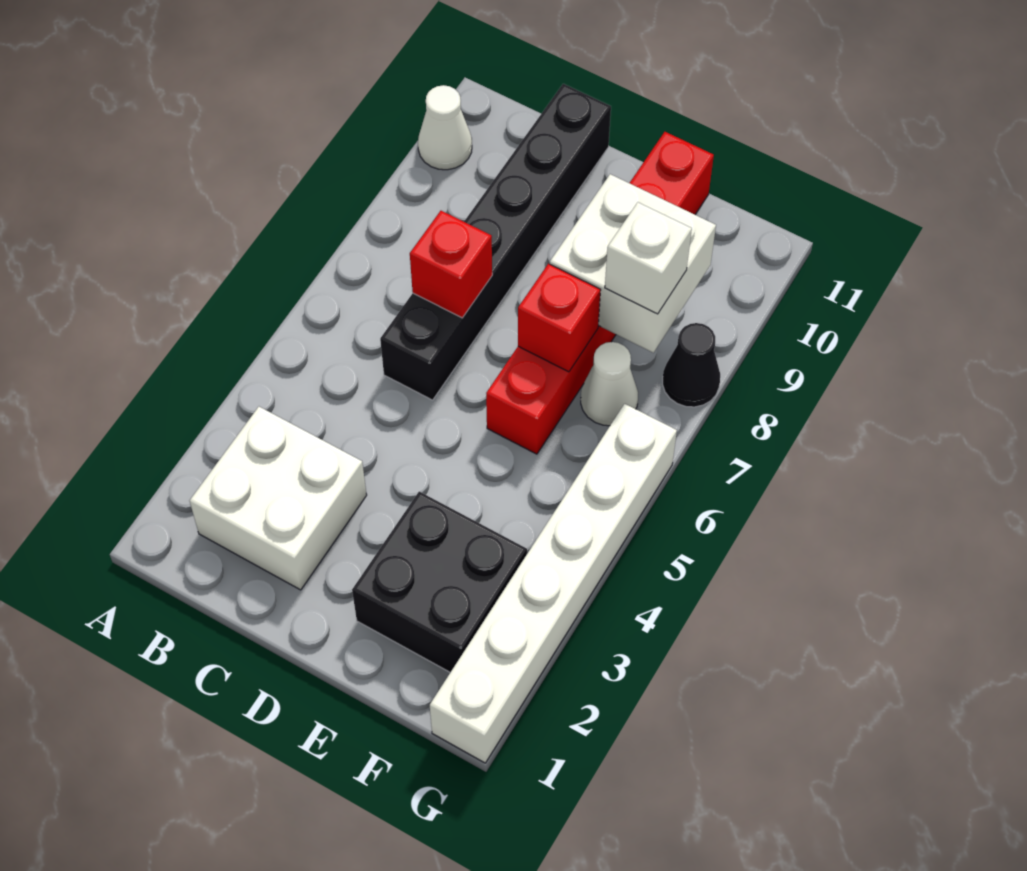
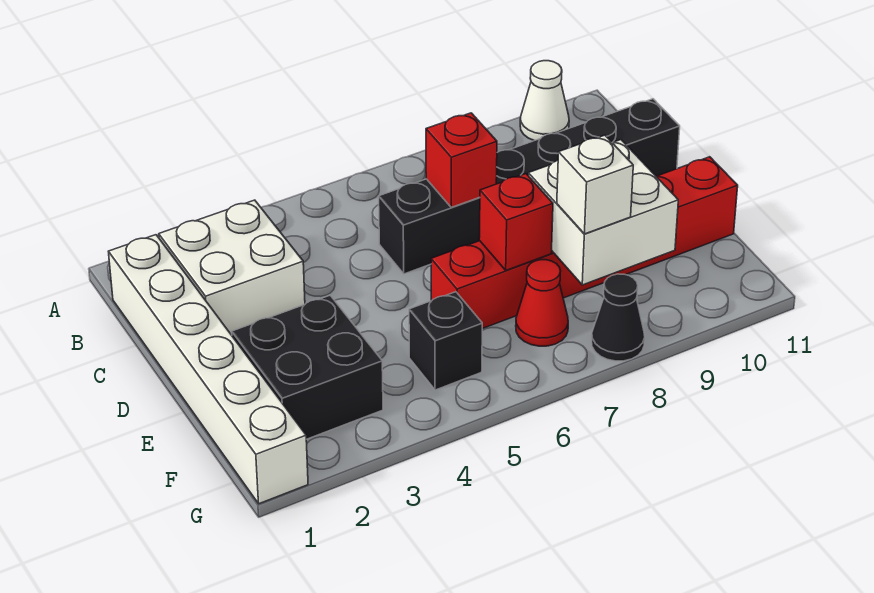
none -> black brick F5 level 1
white cone F7 level 1 -> red cone F7 level 1
white brick G1:G6 level 1 -> white brick B1:G1 level 1

